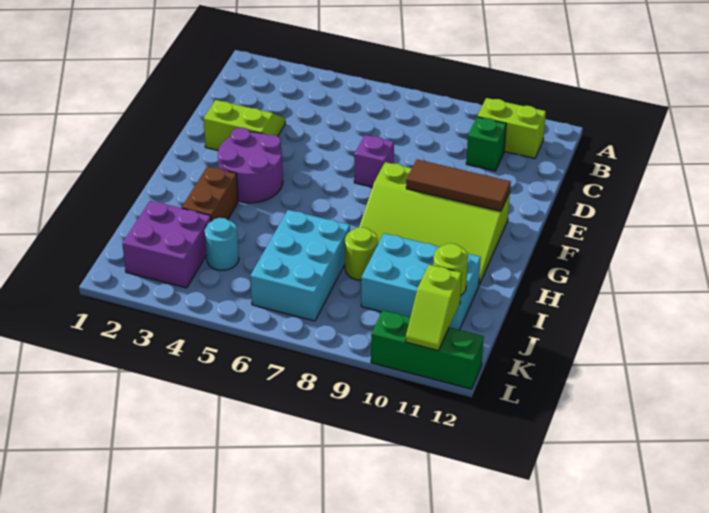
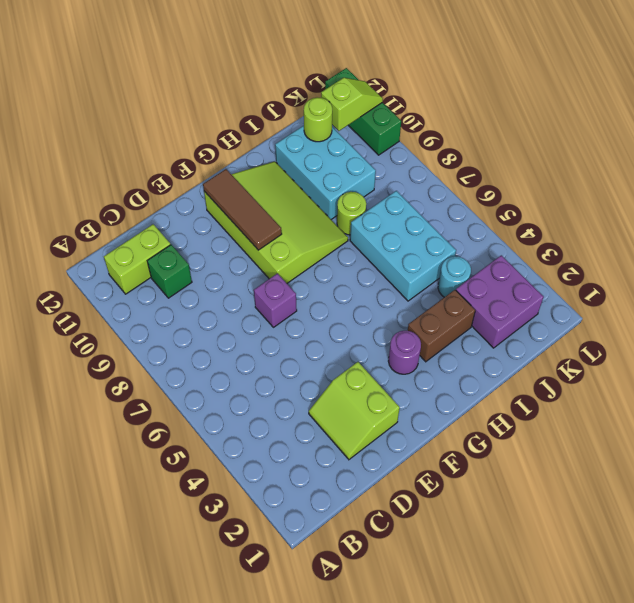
lime brick B10:B11 level 1 -> lime brick B11:C11 level 1
purple round brick F3:G4 level 1 -> purple round brick G3 level 1
cyan brick I6:K7 level 1 -> cyan brick I5:J7 level 1

